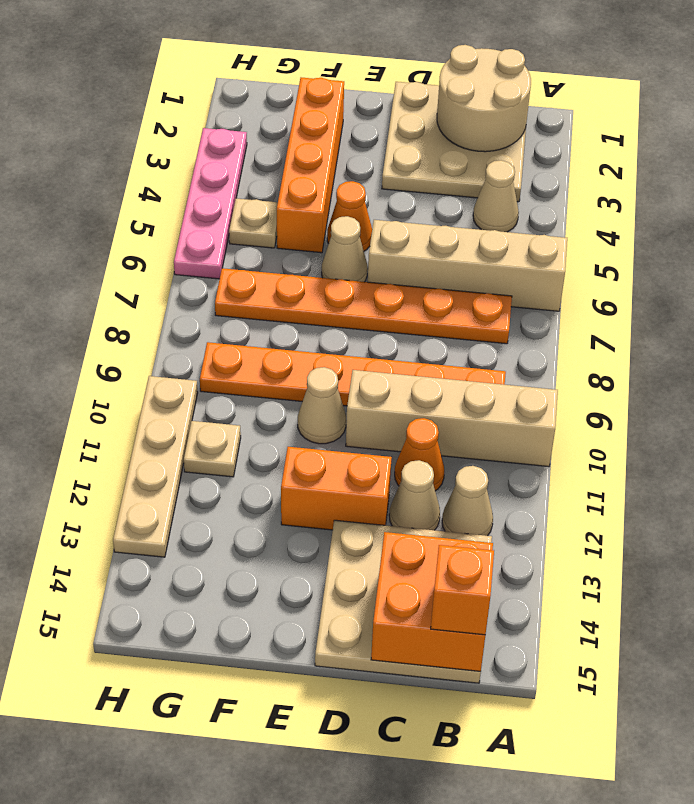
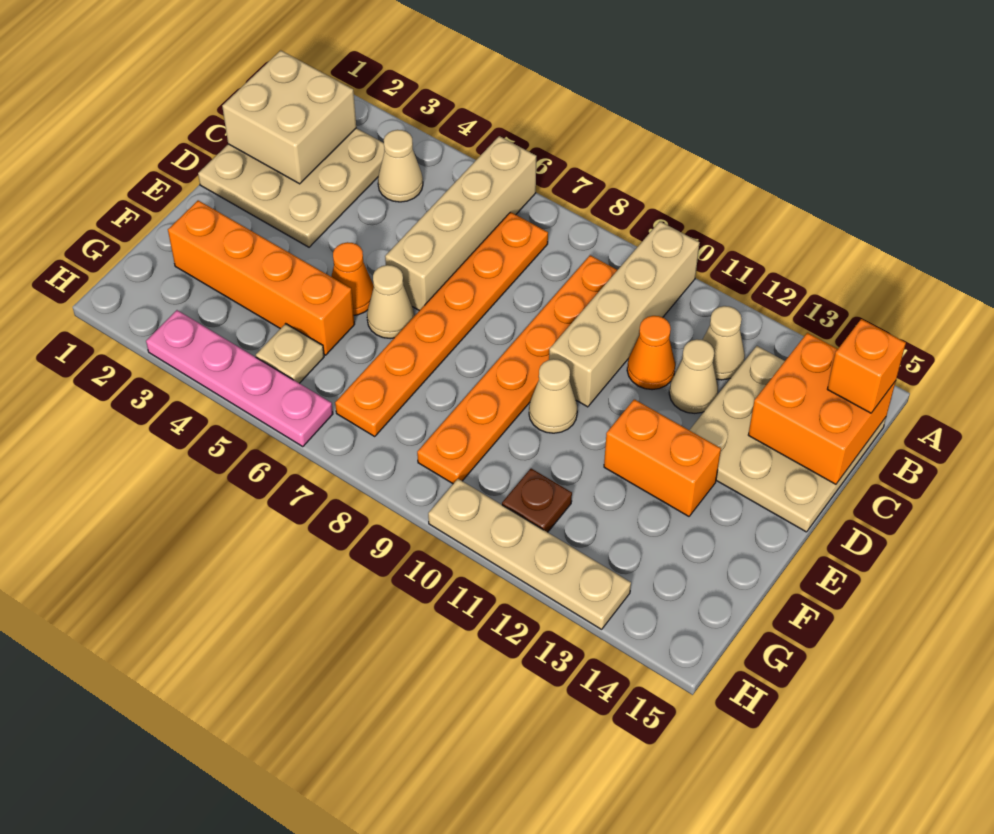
tan round brick B1:C2 level 2 -> tan brick B1:C2 level 2
orange brick D12:E12 level 1 -> orange brick E12:E13 level 1
tan plate G11 level 1 -> brown plate G11 level 1

